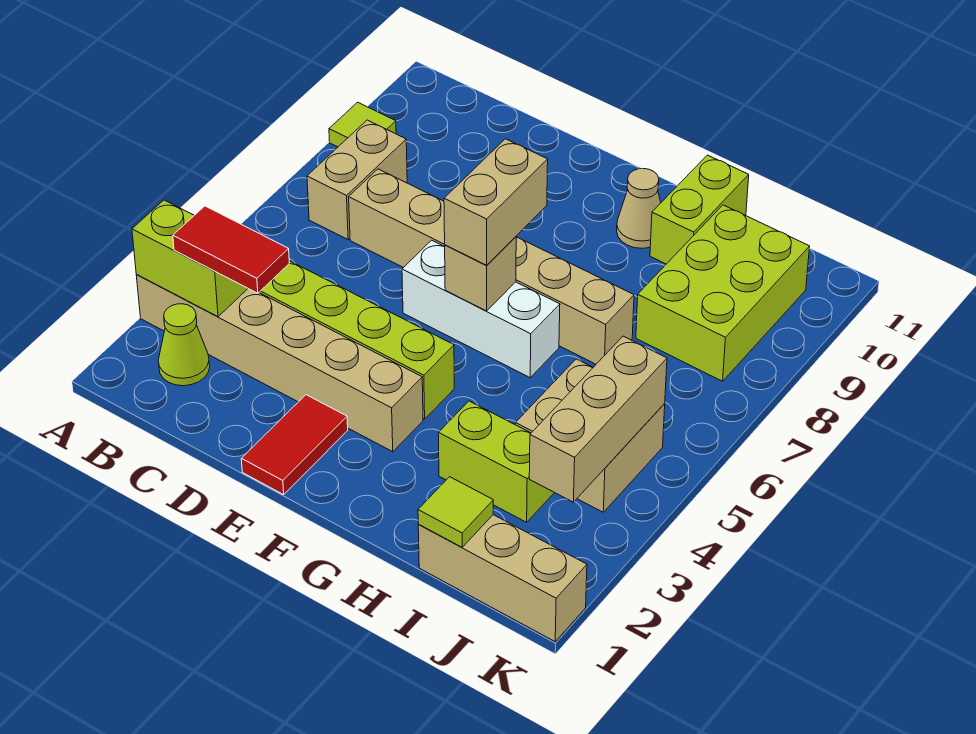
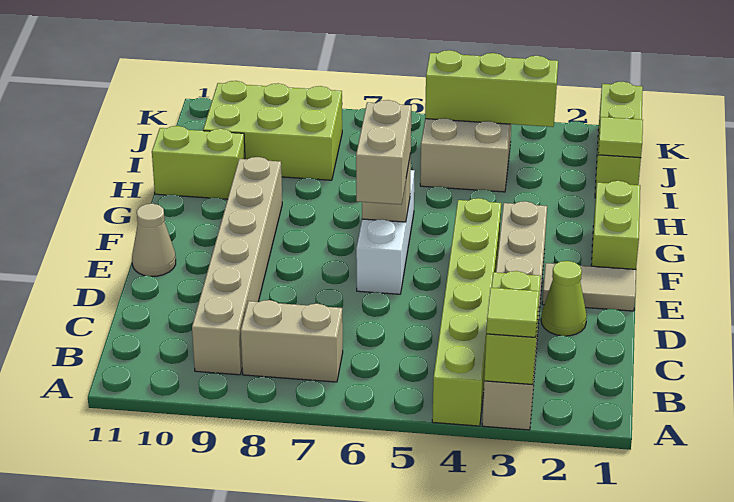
lime tile A9 level 1 -> lime tile A3 level 3
lime cone B2 level 1 -> lime cone D2 level 1
red tile B3:C3 level 3 -> none
tan brick C7:H7 level 1 -> tan brick B9:G9 level 1
red tile E1:E2 level 1 -> tan tile E1:E2 level 1
tan brick F6:F7 level 3 -> tan brick E6:F6 level 3
tan cone G10 level 1 -> tan cone E11 level 1
lime brick H3:I3 level 1 -> lime brick F1:G1 level 1
tan brick I1:K1 level 1 -> lime brick I1:K1 level 1
tan brick J3:J5 level 2 -> lime brick J3:J5 level 2

